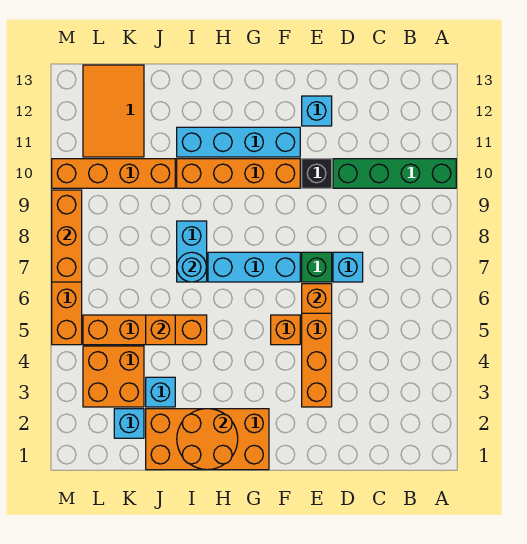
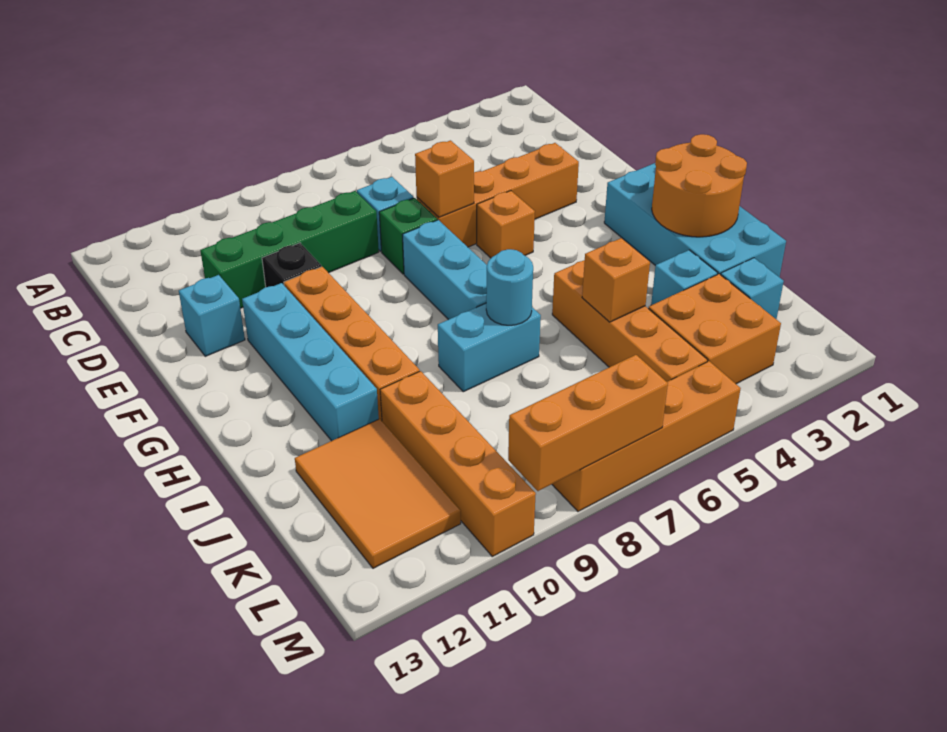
green brick A10:D10 level 1 -> green brick D8:D11 level 1
orange brick G1:J2 level 1 -> cyan brick G1:J2 level 1
orange tile K11:L13 level 1 -> orange tile J11:L12 level 1

